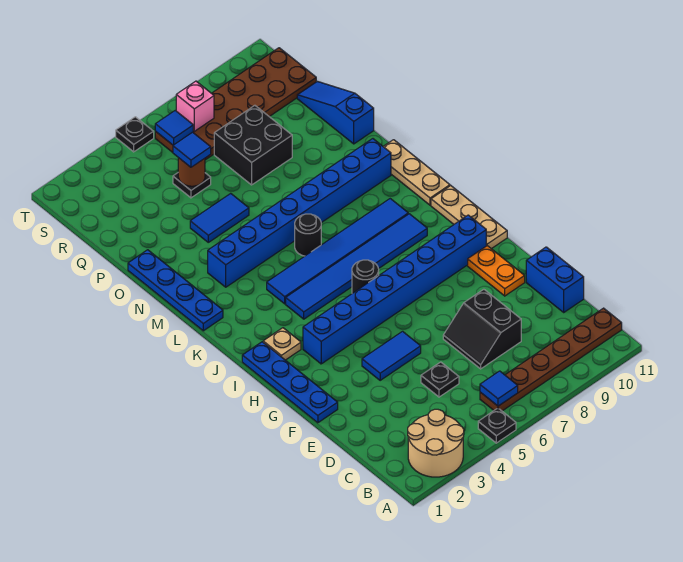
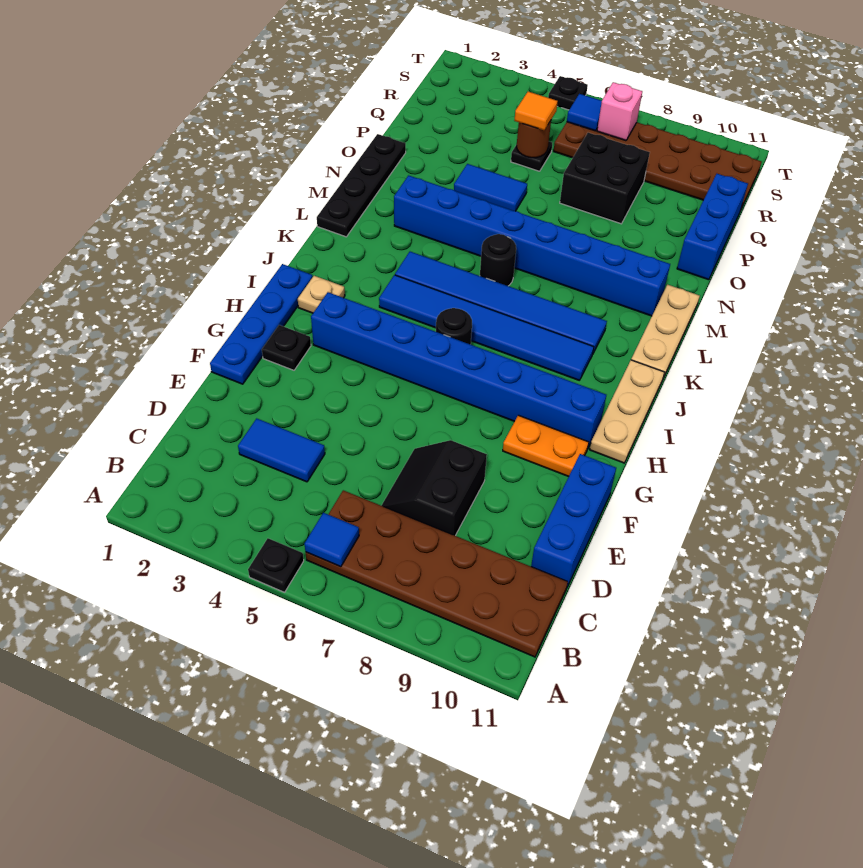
tan round brick A2:B3 level 1 -> none
brown plate B6:B11 level 1 -> brown plate B6:C11 level 1
black plate D5 level 1 -> black plate G2 level 1
blue brick D11:E11 level 1 -> blue brick D11:F11 level 1
blue tile F4:F5 level 1 -> blue tile D3:D4 level 1
orange plate F10:G10 level 1 -> orange plate G9:G10 level 1
blue plate L1:O1 level 1 -> black plate L1:O1 level 1
blue slope O11:Q11 level 1 top O -> blue brick O11:Q11 level 1
blue tile Q5 level 3 -> orange tile Q5 level 3

